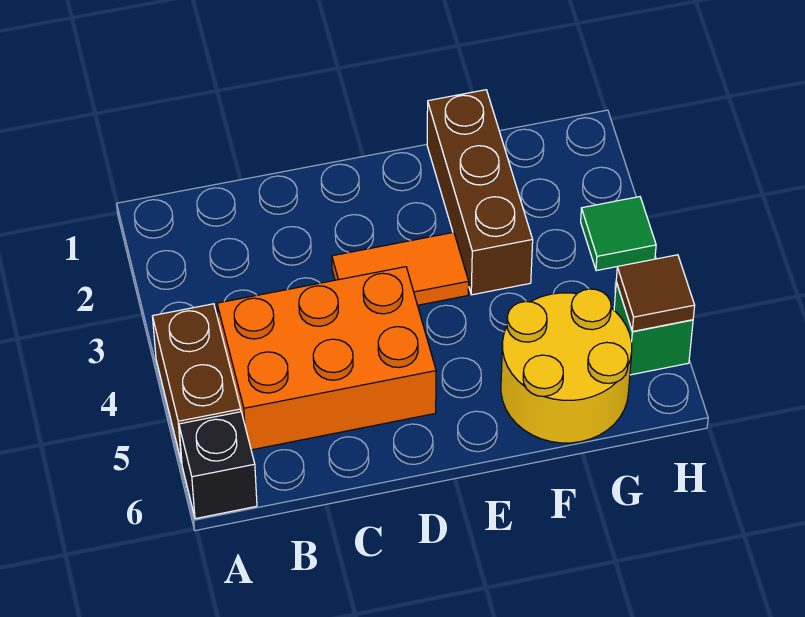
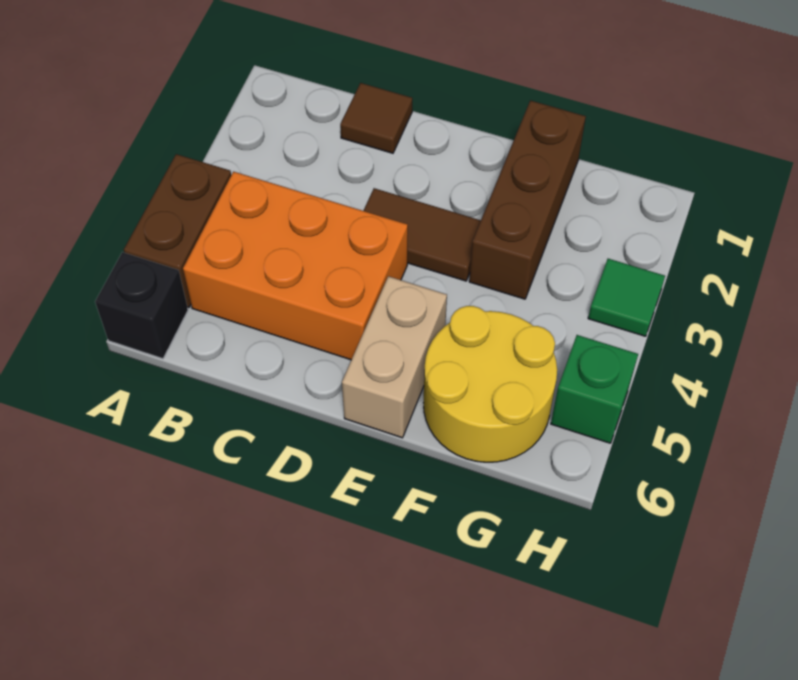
orange tile D3:E3 level 1 -> brown tile D3:E3 level 1
none -> tan brick E5:E6 level 1
brown tile H5 level 2 -> brown tile C1 level 1

